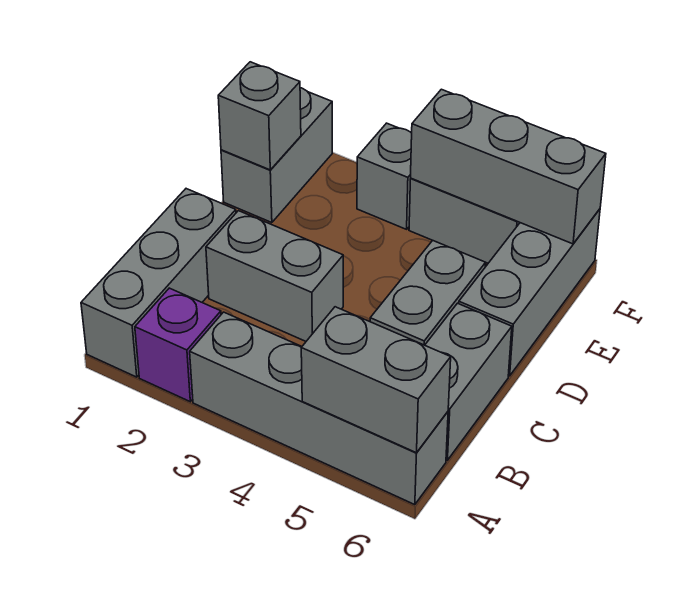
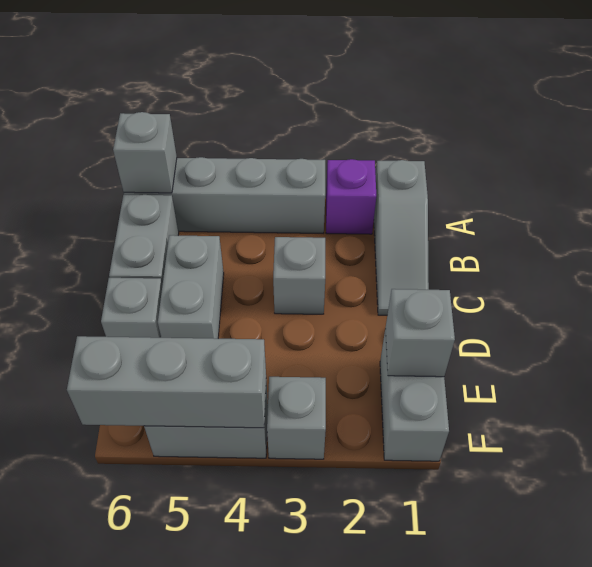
grey brick A1:C1 level 1 -> grey slope A1:C1 level 1 top A
grey brick A5:A6 level 2 -> grey brick A6 level 2
grey brick C2:C3 level 1 -> grey brick C3 level 1
grey brick D6:F6 level 1 -> grey brick D6 level 1

